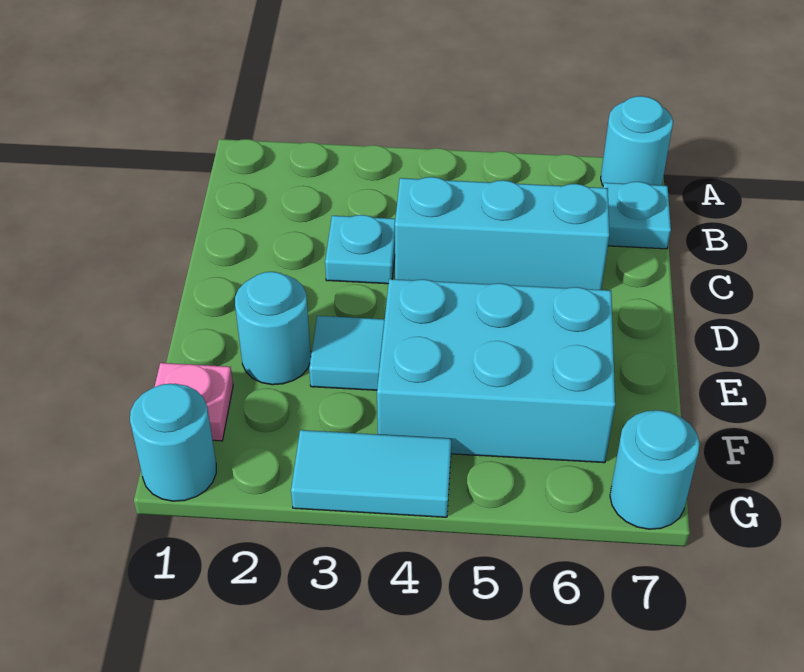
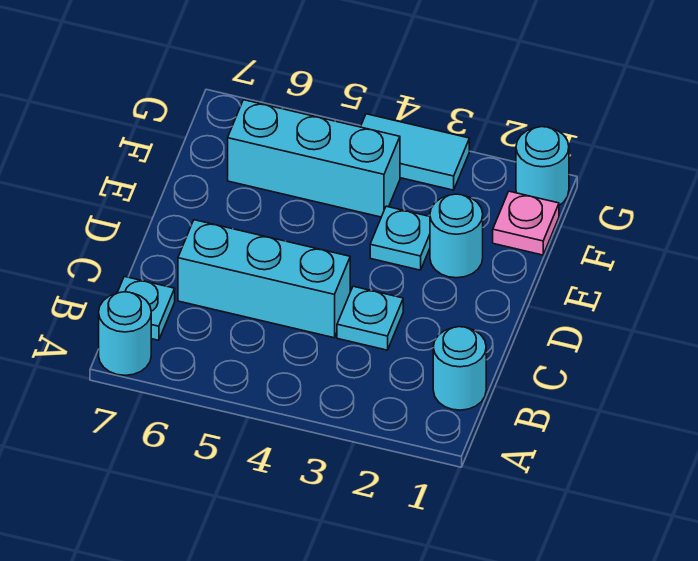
cyan tile E3 level 1 -> cyan plate E3 level 1
cyan brick E4:F6 level 1 -> cyan brick F4:F6 level 1
cyan round brick G7 level 1 -> cyan round brick B1 level 1

